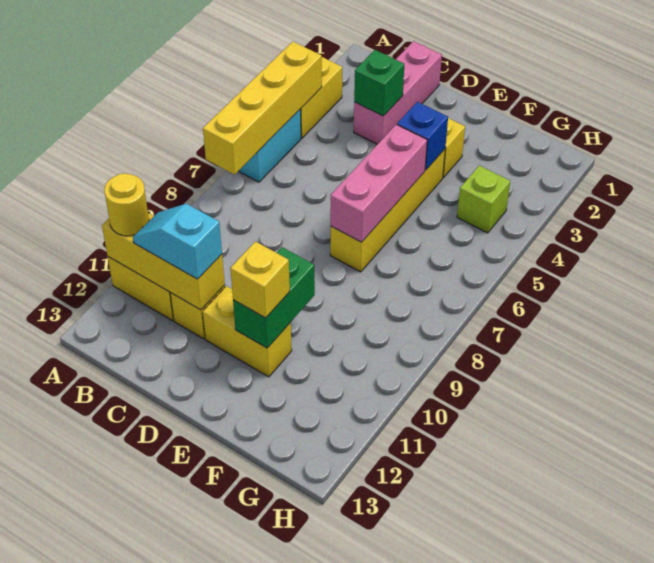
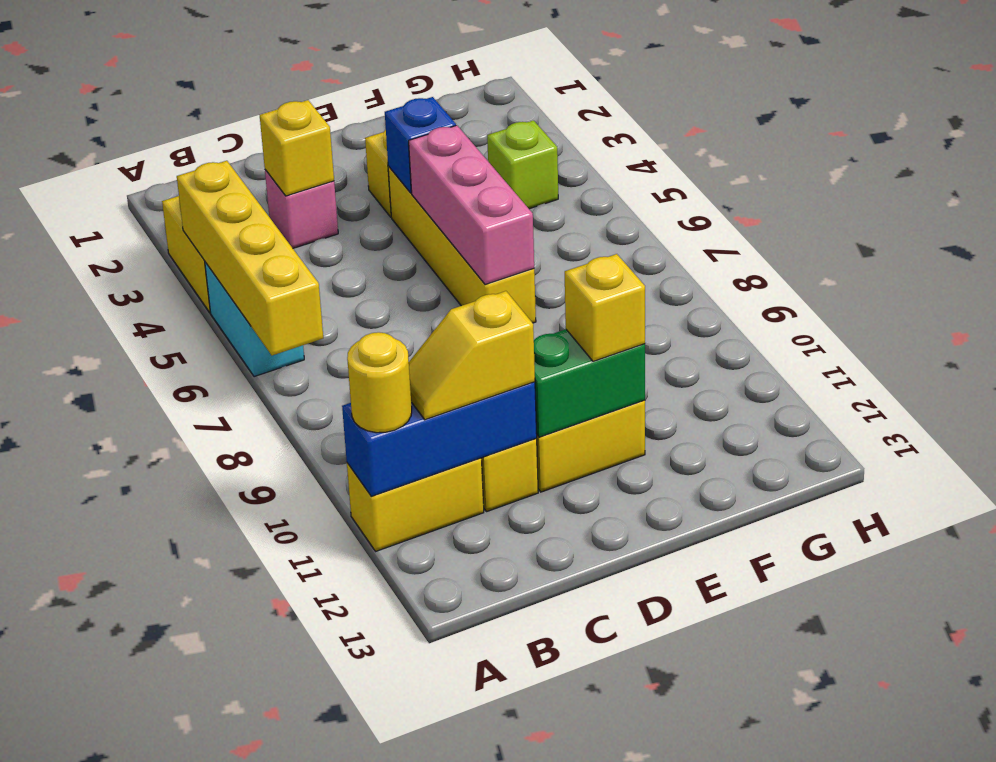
yellow brick A11:C11 level 2 -> blue brick A11:C11 level 2
cyan slope B11:C11 level 3 top C -> yellow slope B11:C11 level 3 top C
pink brick C1:C3 level 1 -> pink brick C3 level 1
green brick C3 level 2 -> yellow brick C3 level 2
green brick E10:E11 level 2 -> green brick D11:E11 level 2

